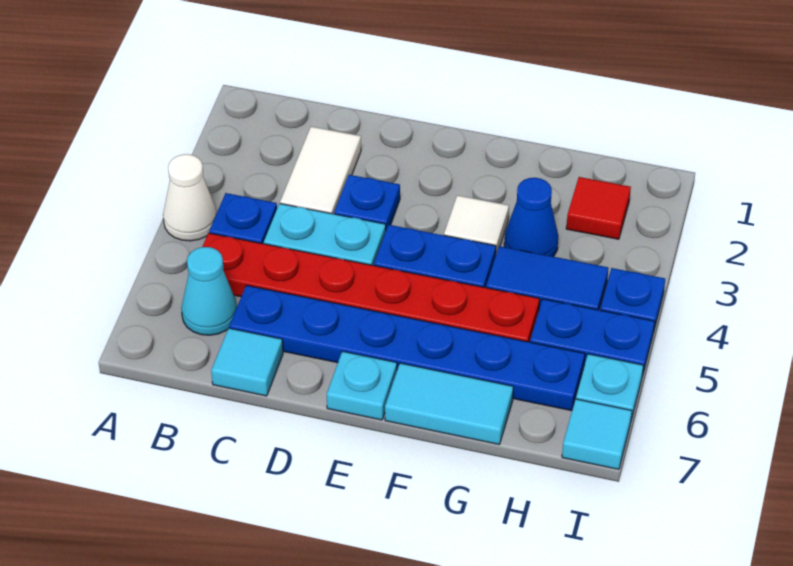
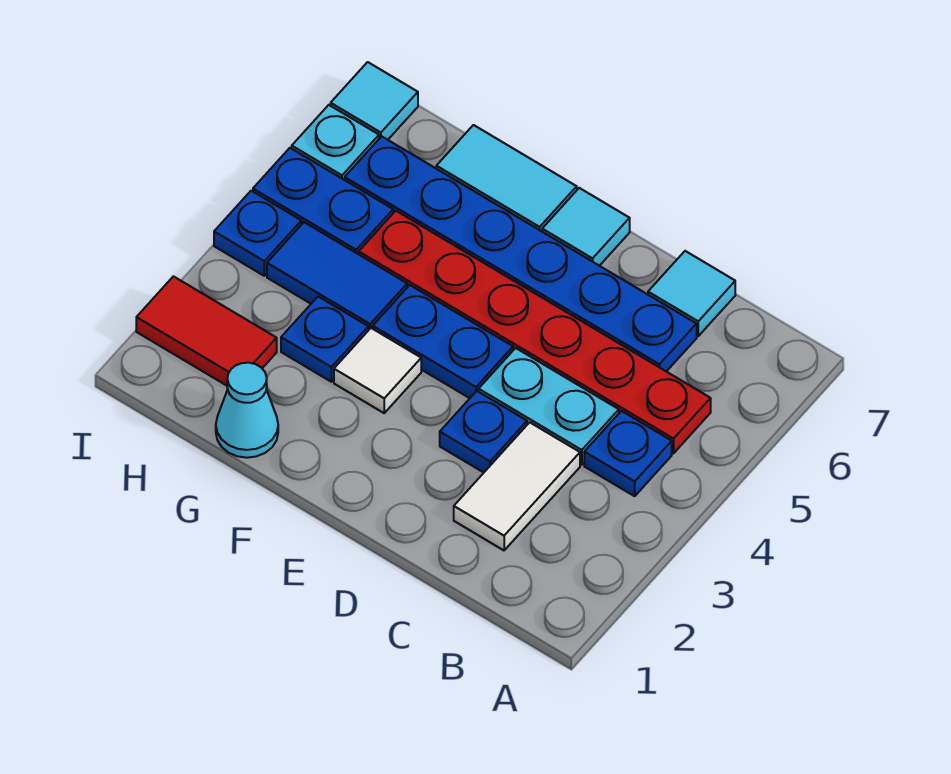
white cone A4 level 1 -> none
cyan cone B6 level 1 -> cyan cone G1 level 1
cyan plate E7 level 1 -> cyan tile E7 level 1
blue cone G3 level 1 -> blue plate G3 level 1
red tile H2 level 1 -> red tile H2:I2 level 1

